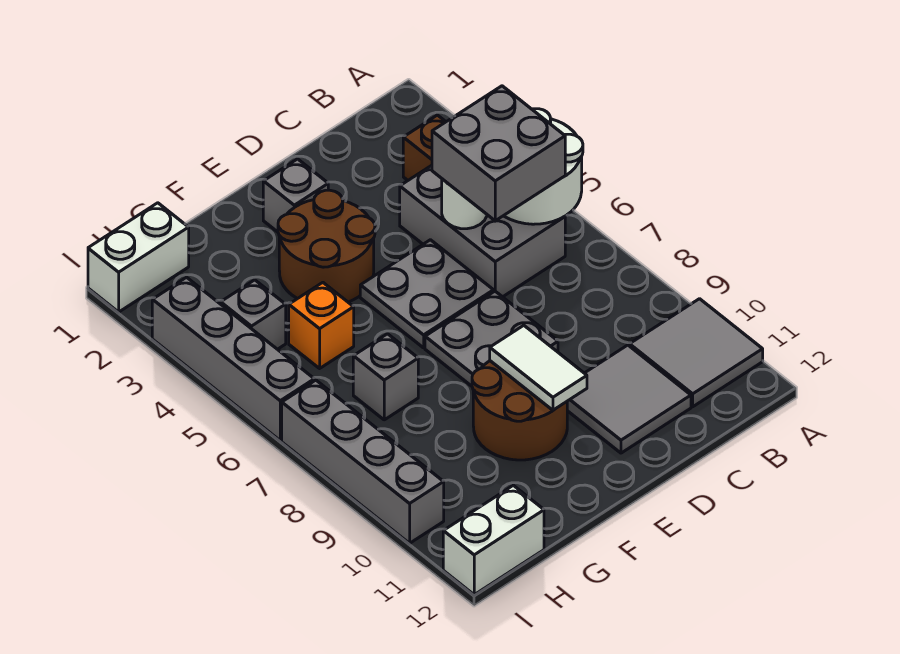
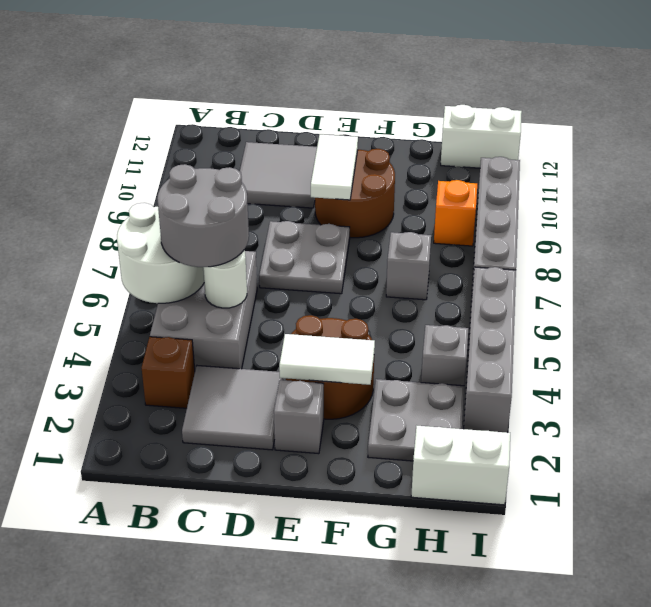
grey tile A10:B11 level 1 -> grey tile C2:D3 level 1
grey brick B5:C6 level 3 -> grey round brick B5:C6 level 3
grey plate D5:E6 level 1 -> grey plate G2:H3 level 1
none -> white tile E3:F3 level 2
orange brick G5 level 1 -> orange brick H9 level 1

